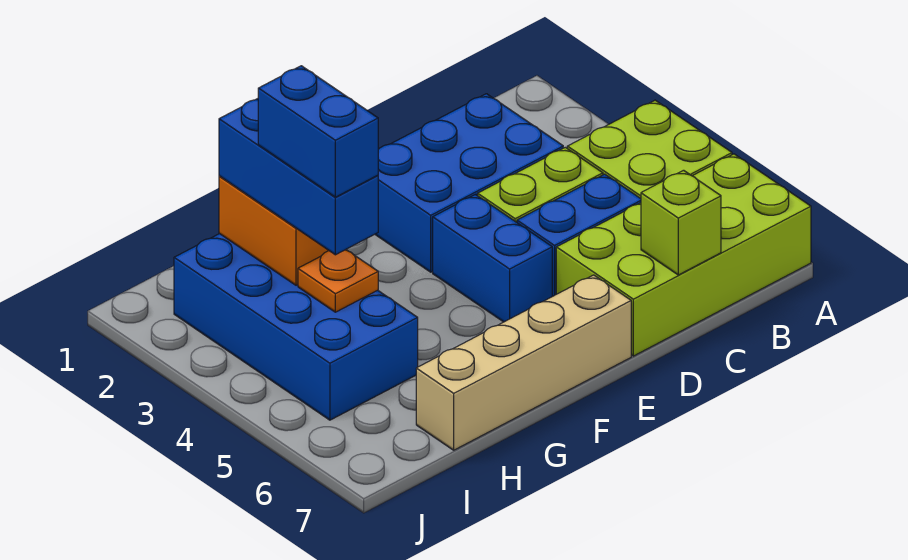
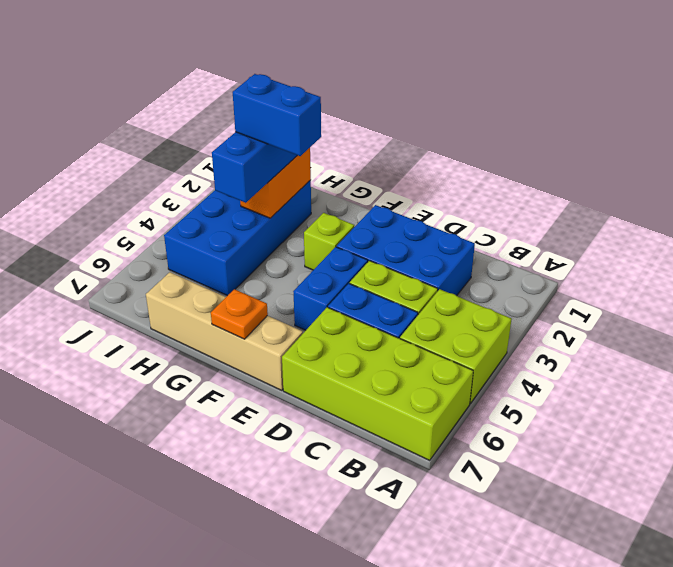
lime brick C7 level 2 -> lime brick F3 level 1
blue brick H3:H4 level 4 -> blue brick G3:H3 level 4
orange plate H4 level 2 -> orange plate F7 level 2

